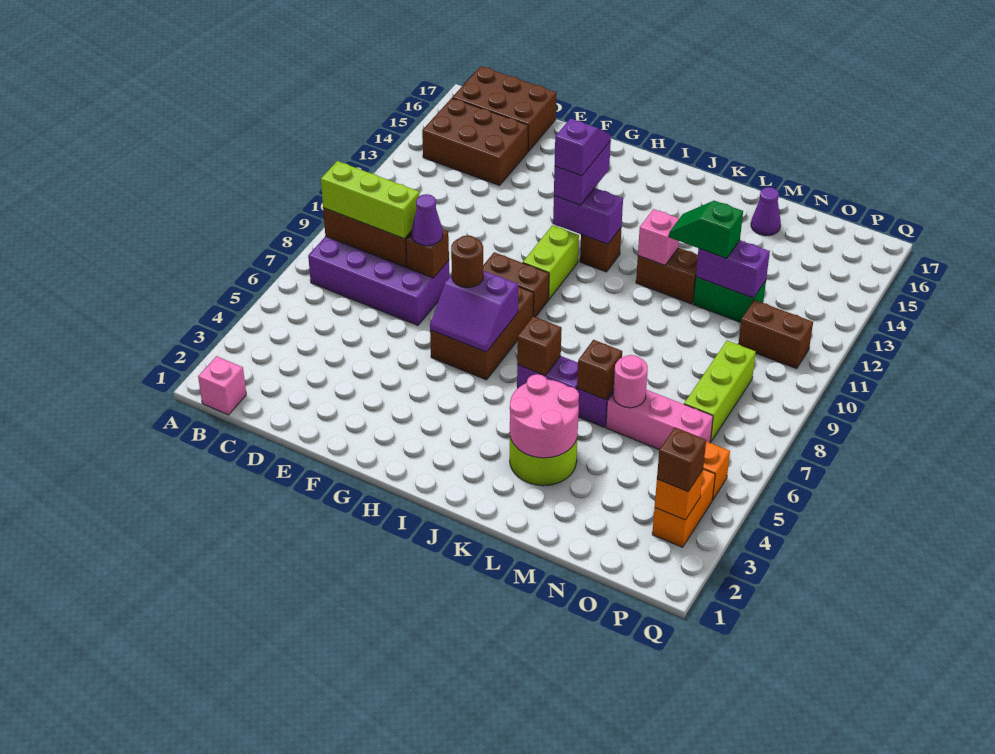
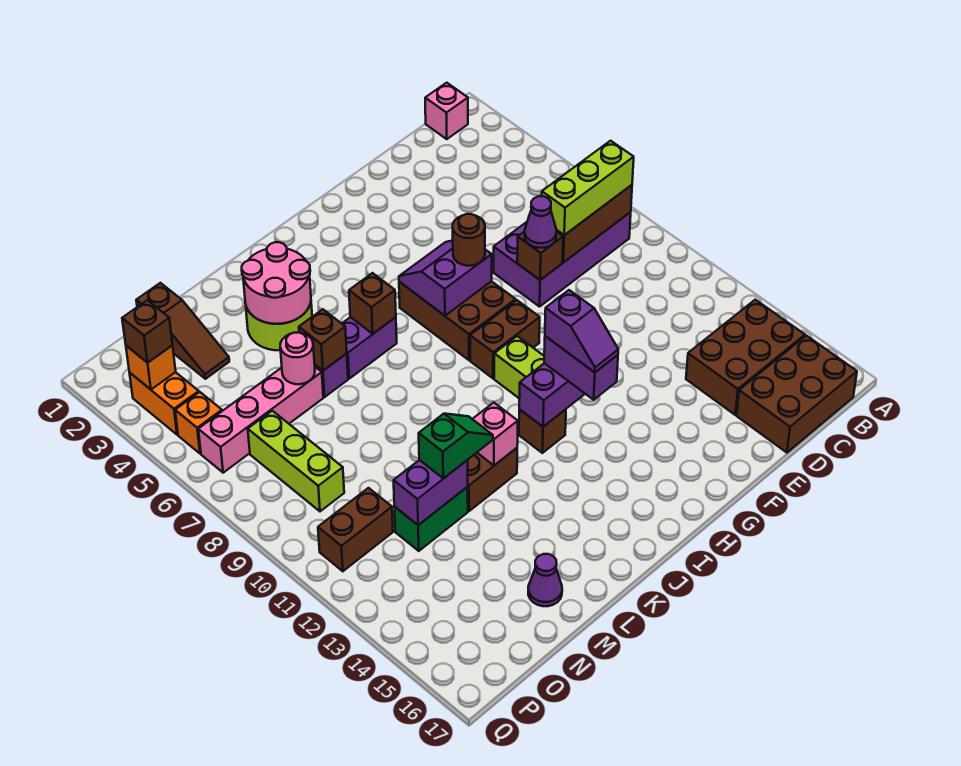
pink brick M6:O6 level 1 -> pink brick M6:P6 level 1
none -> brown slope N1:N3 level 1 top 1

